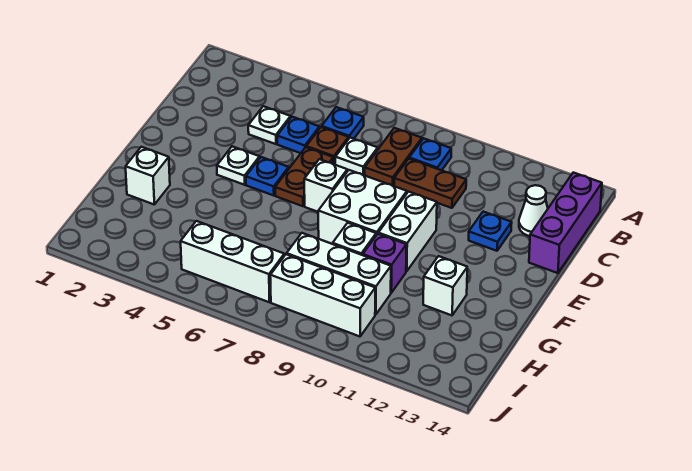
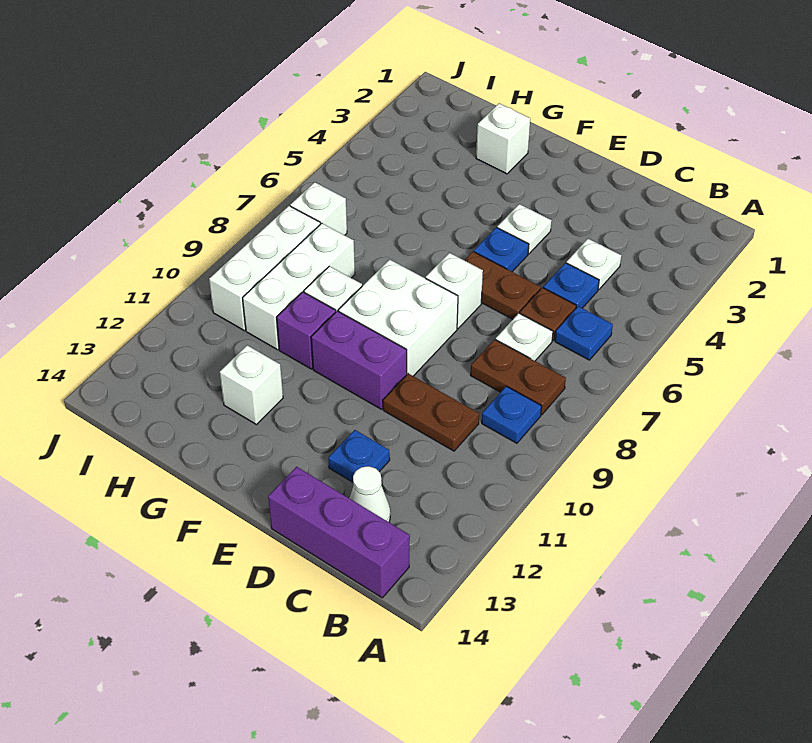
brown plate C9:C10 level 1 -> brown plate C10:D10 level 1
white brick E10:F10 level 1 -> purple brick E10:F10 level 1
white brick I5:I7 level 1 -> white brick I7 level 1

